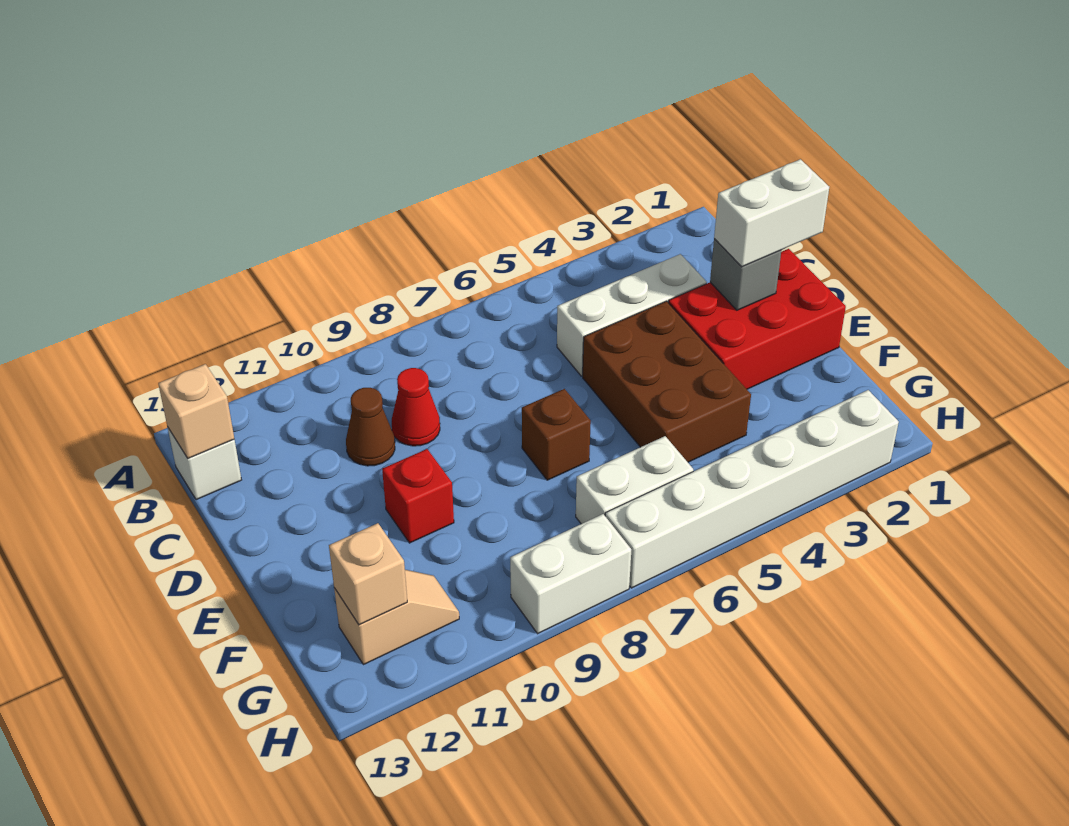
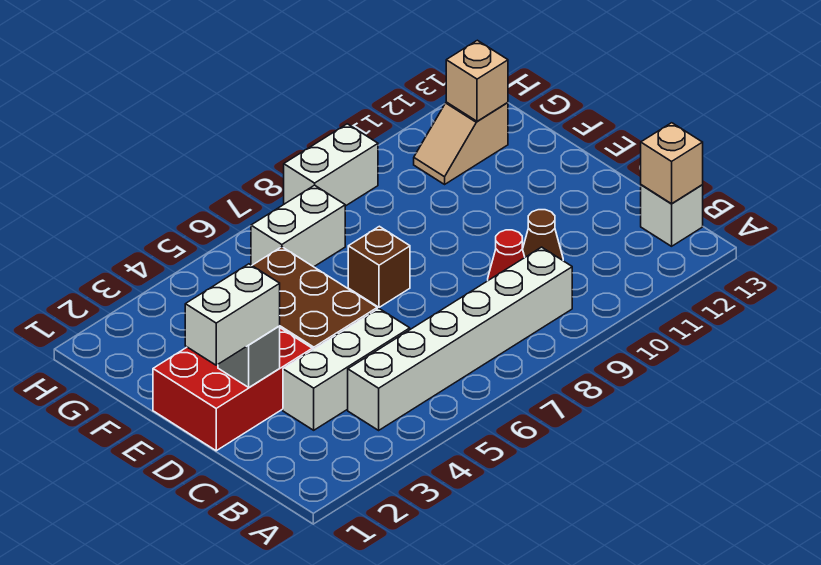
red brick E10 level 1 -> none
white brick H2:H7 level 1 -> white brick B4:B9 level 1

